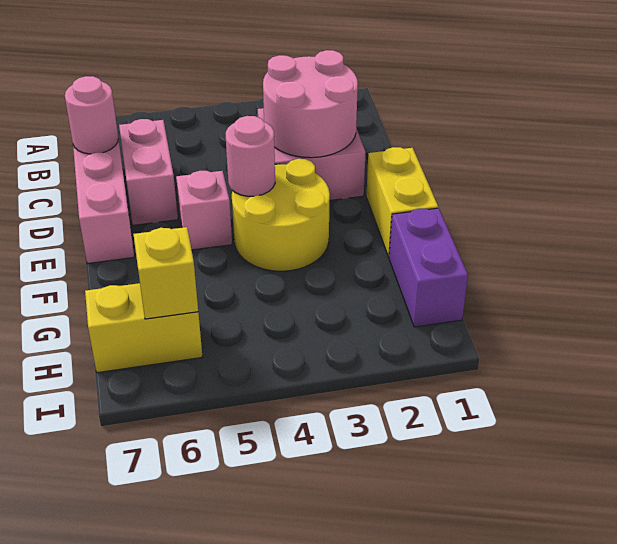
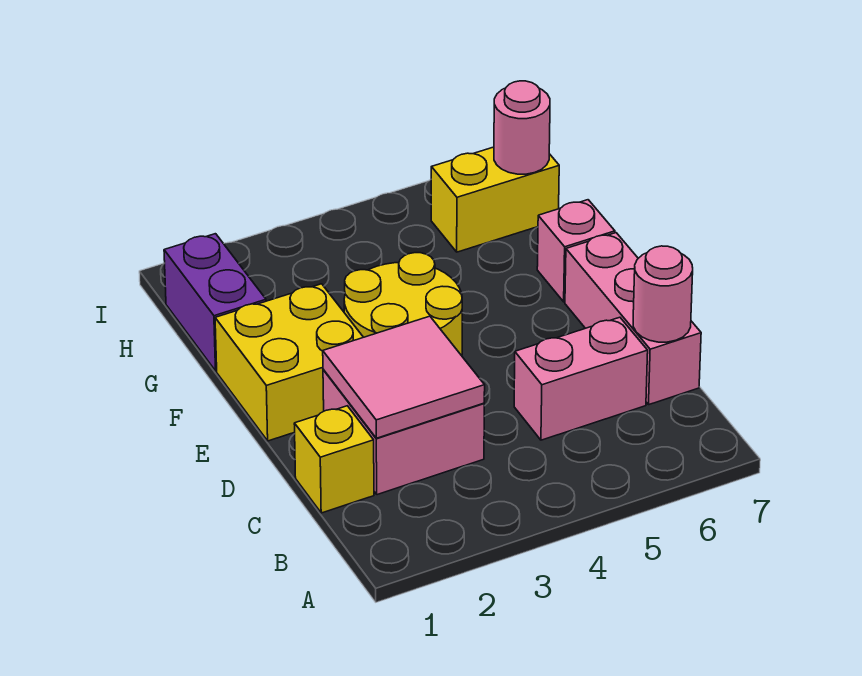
pink round brick C2:D3 level 2 -> pink tile C2:D3 level 2
pink brick C6:D6 level 1 -> pink brick C5:C6 level 1
yellow brick E1:F1 level 1 -> yellow brick E1:F2 level 1
pink round brick E4 level 2 -> pink round brick H7 level 2
pink brick E5 level 1 -> pink brick F7 level 1
yellow brick H6 level 2 -> yellow brick C1 level 1

